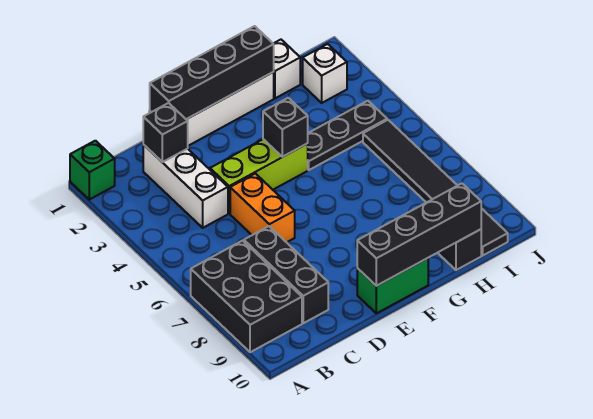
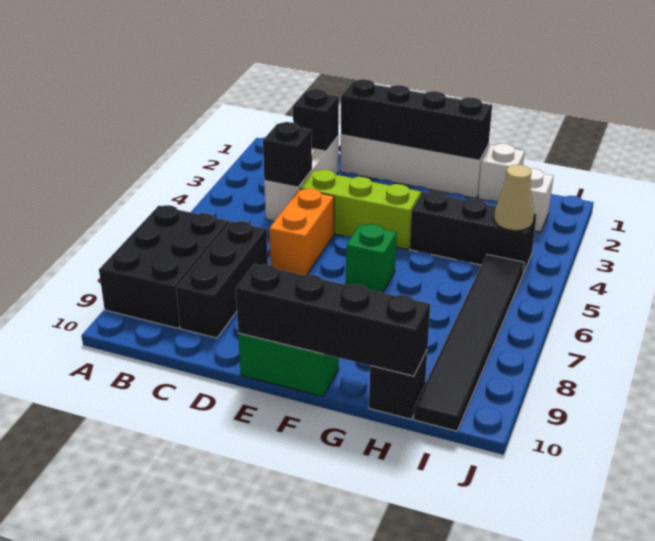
green brick A1 level 1 -> green brick F6 level 1
black brick F4 level 2 -> black brick C4 level 2
black plate G4:I4 level 1 -> black brick G4:I4 level 1
none -> tan cone I4 level 2

